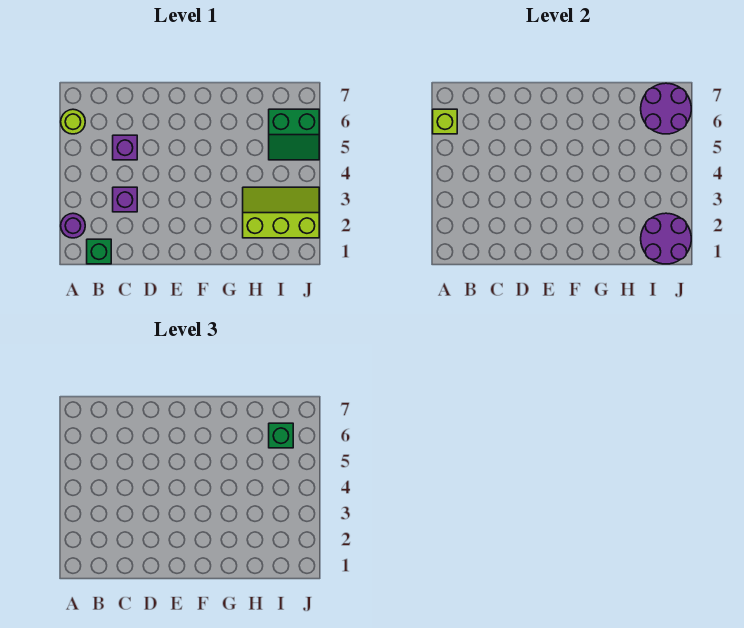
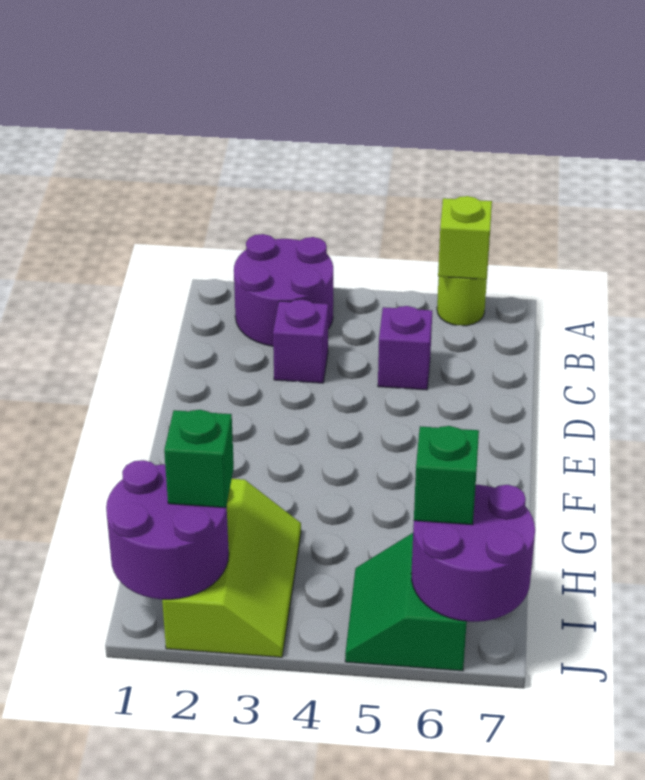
purple round brick A2 level 1 -> purple round brick A2:B3 level 1
green brick B1 level 1 -> green brick I2 level 3

